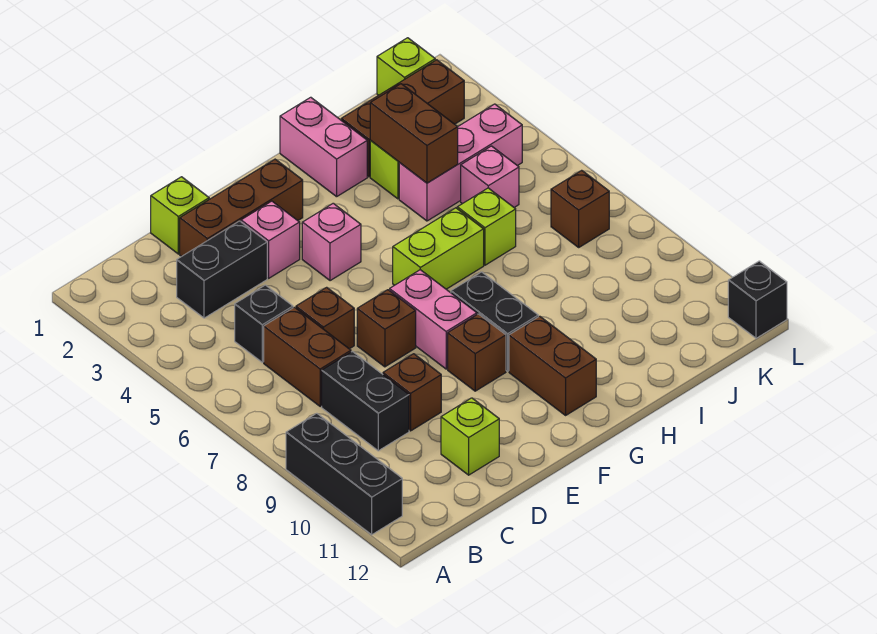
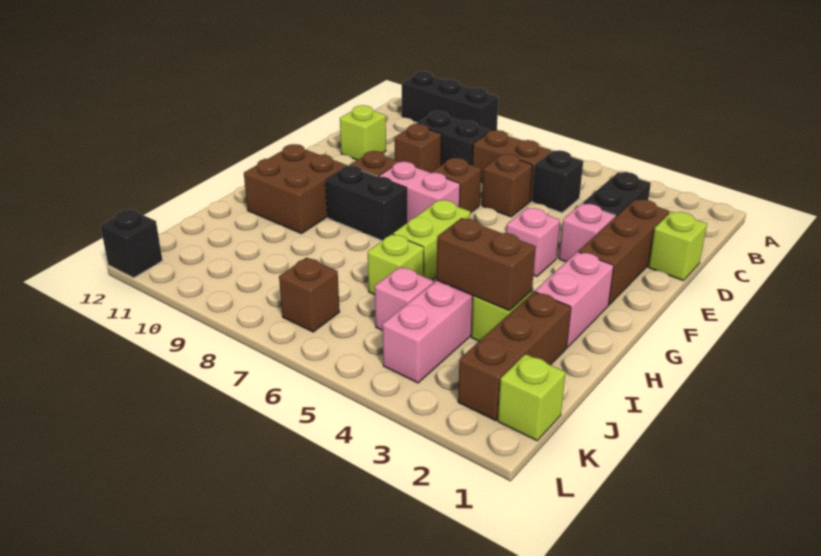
brown brick G10:G11 level 1 -> brown brick G10:H11 level 1
pink brick H1:H2 level 1 -> pink brick G2:H2 level 1

